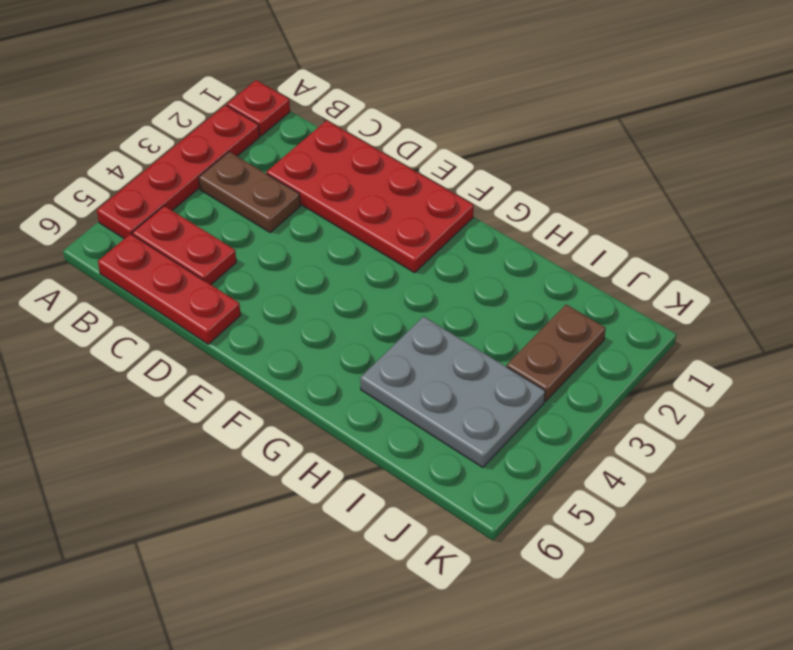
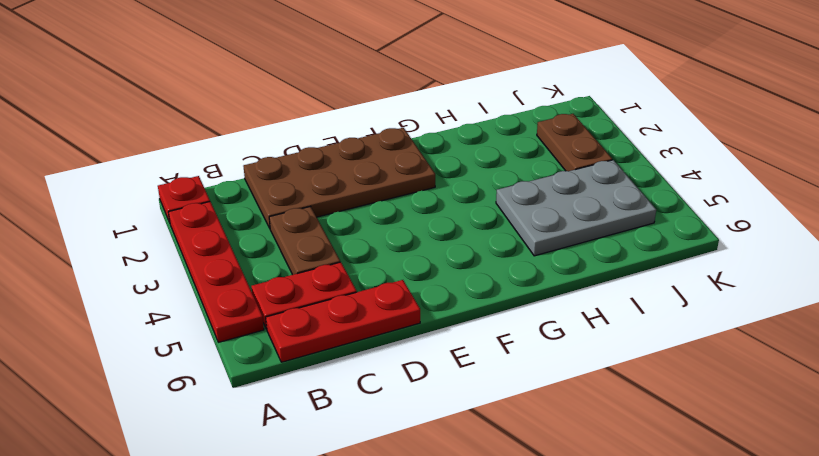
brown plate B3:C3 level 1 -> brown plate C3:C4 level 1
red plate C1:F2 level 1 -> brown plate C1:F2 level 1

